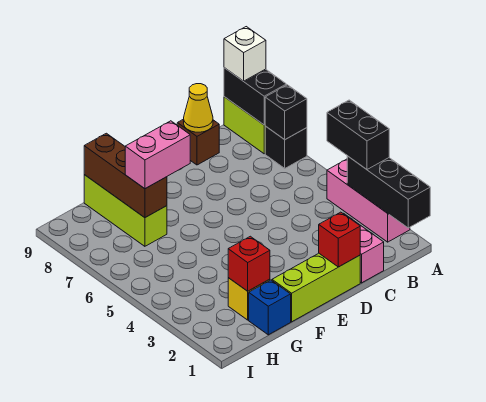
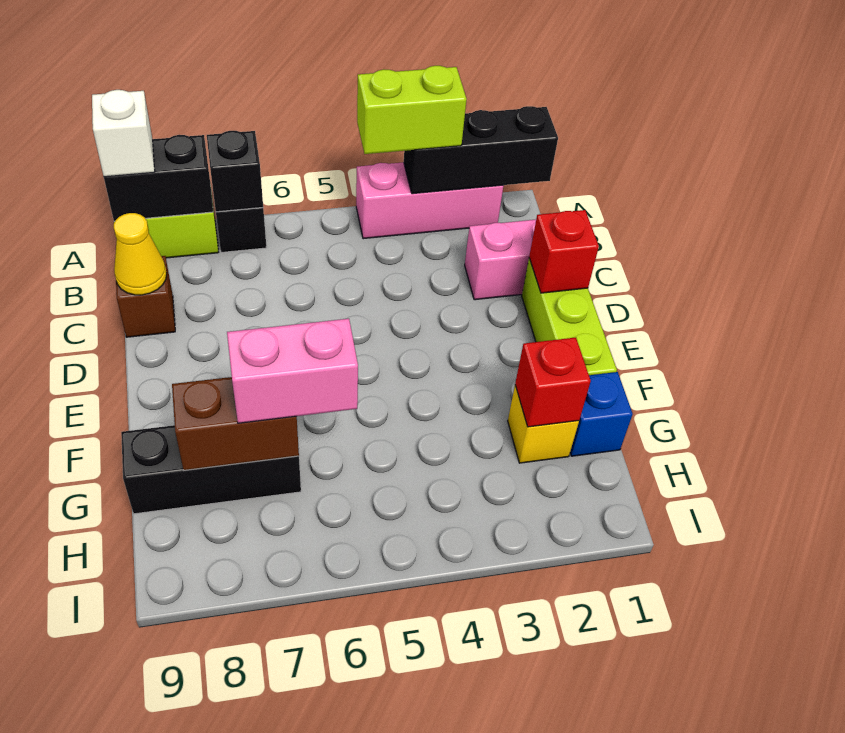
black brick A3:A4 level 3 -> lime brick A3:A4 level 3
pink brick F7:G7 level 3 -> pink brick G6:G7 level 3
lime brick G7:G9 level 1 -> black brick G7:G9 level 1
brown brick G7:G9 level 2 -> brown brick G7:G8 level 2

